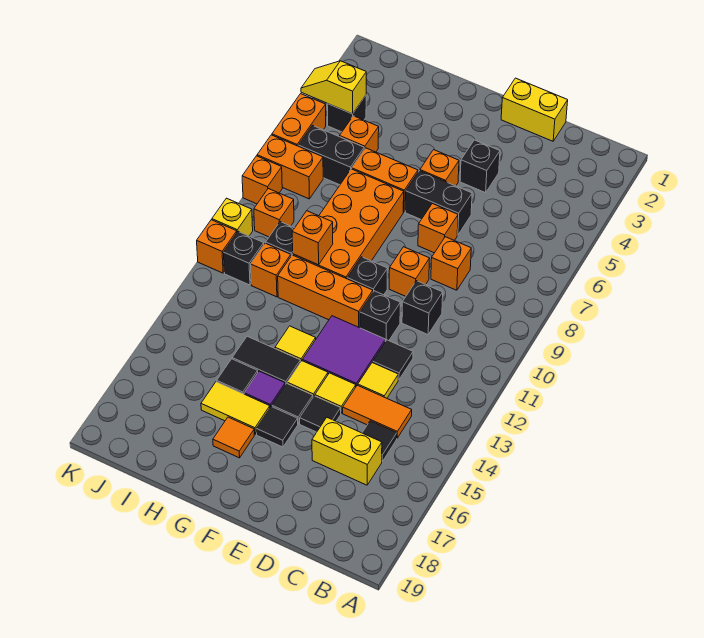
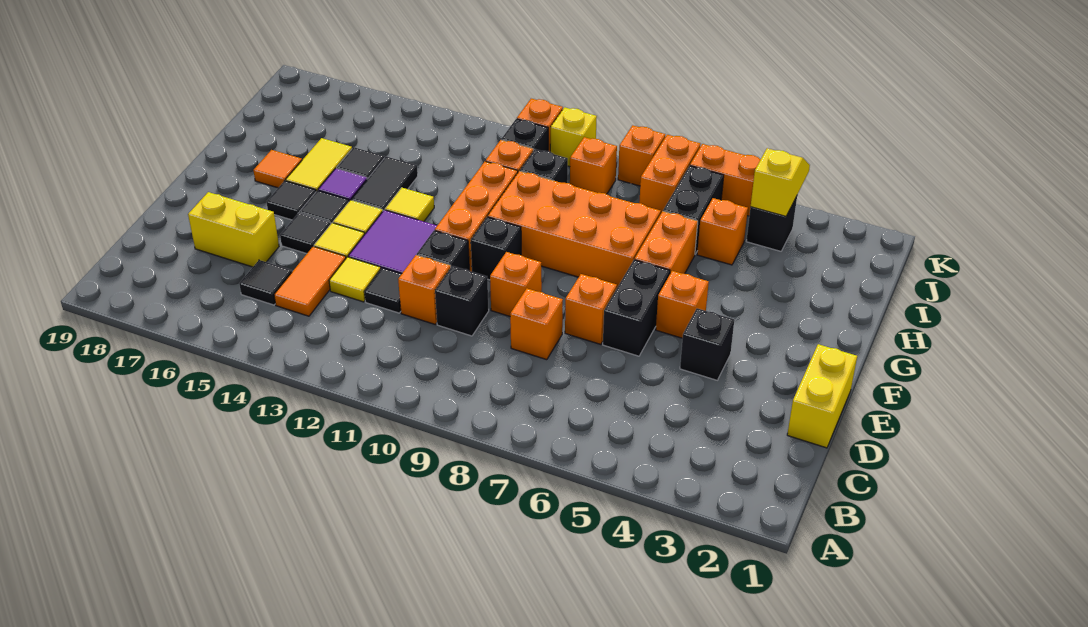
yellow brick C16:D16 level 1 -> yellow brick D16:D17 level 1
orange brick H10 level 2 -> orange brick D11 level 1

